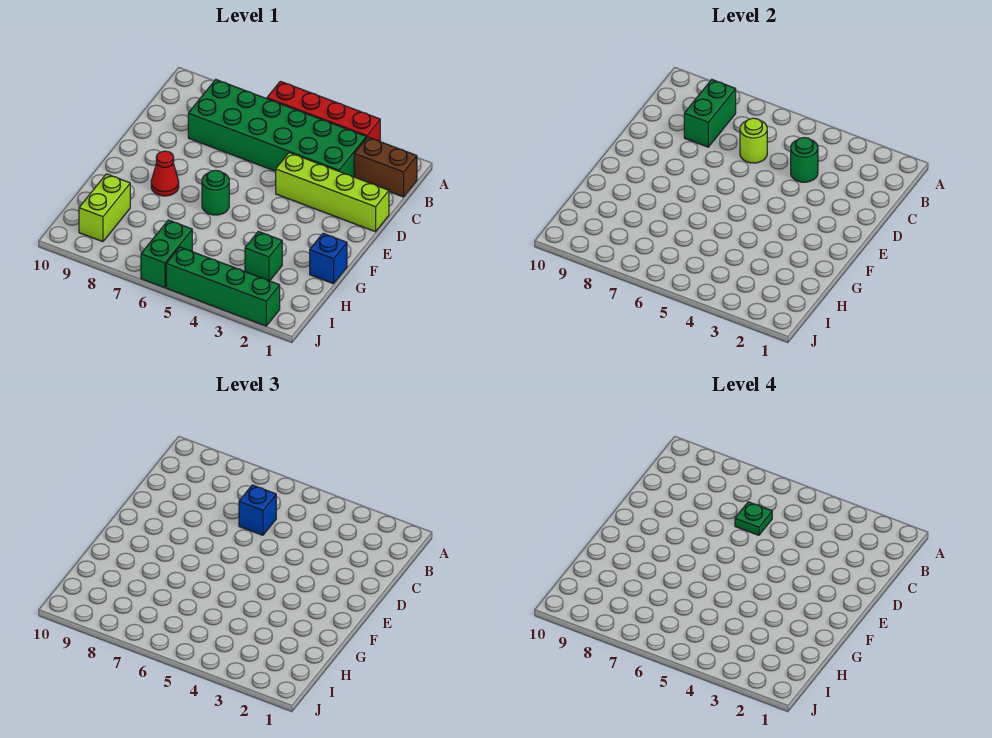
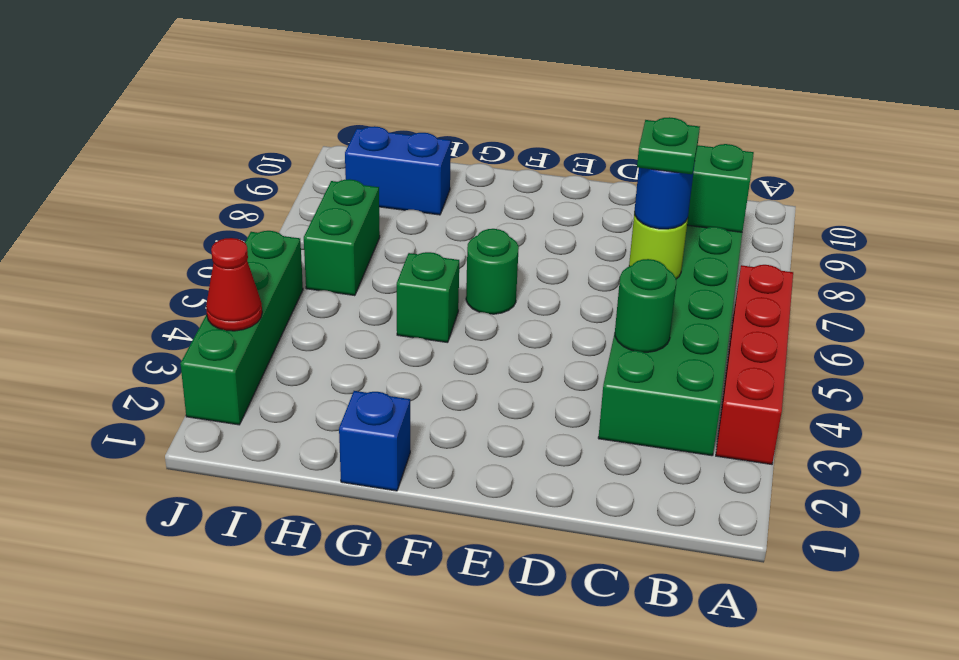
brown brick B1:B2 level 1 -> none
blue brick C6 level 3 -> blue round brick C6 level 3
lime brick D1:D4 level 1 -> none
red cone F8 level 1 -> red cone J3 level 2
green brick H3 level 1 -> green brick G5 level 1
lime brick H9:I9 level 1 -> blue brick H9:I9 level 1
green brick I6:J6 level 1 -> green brick I6:I7 level 1

